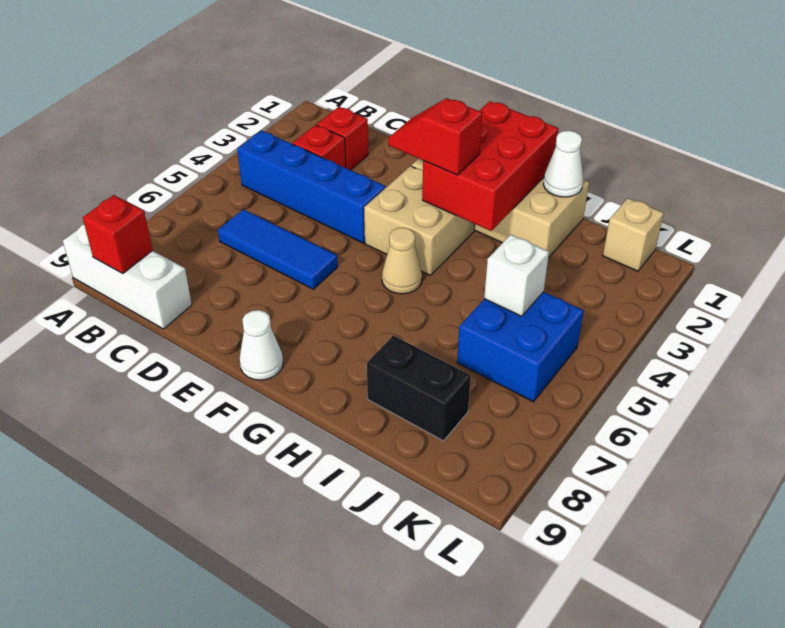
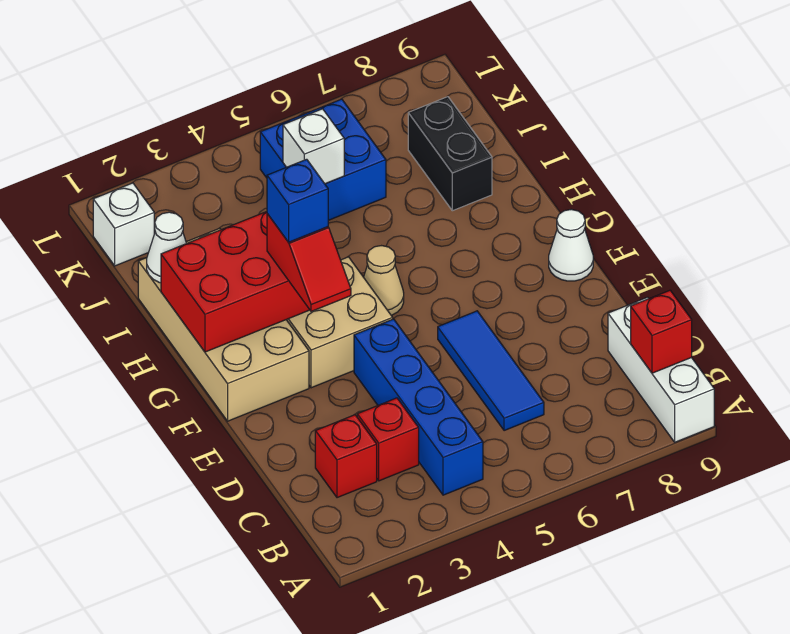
none -> blue brick G3 level 4
tan brick K1 level 1 -> white brick K1 level 1

